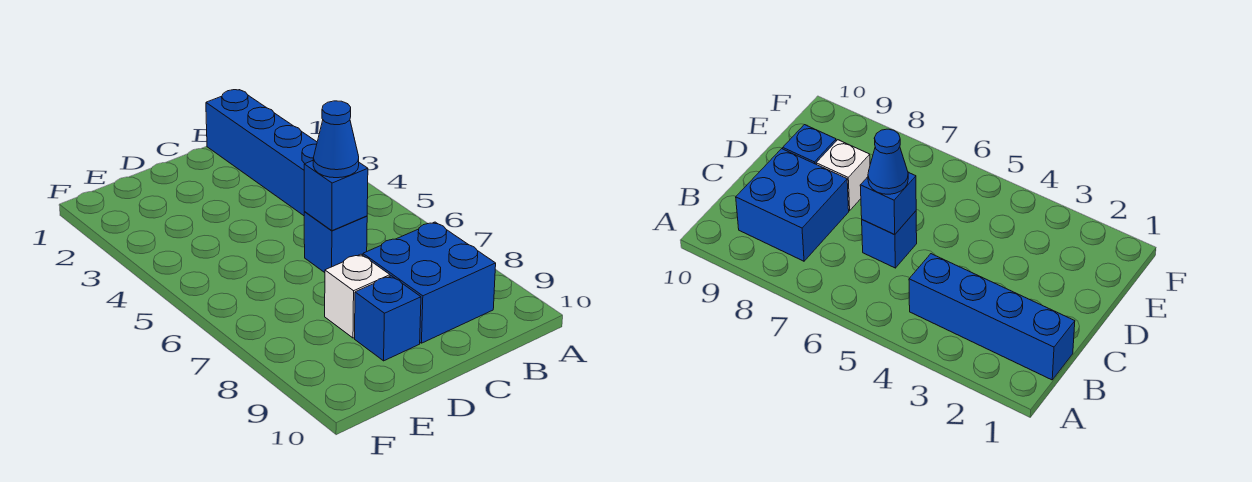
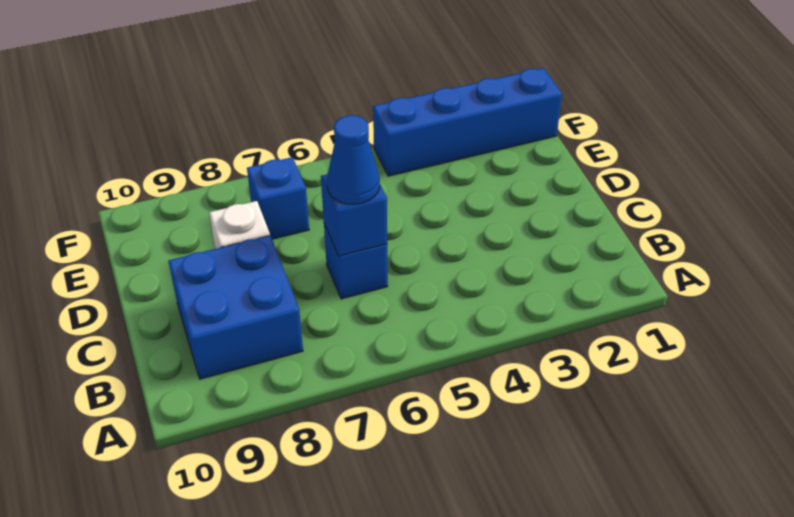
blue brick B1:B4 level 1 -> blue brick F1:F4 level 1
blue brick D9 level 1 -> blue brick E7 level 1

